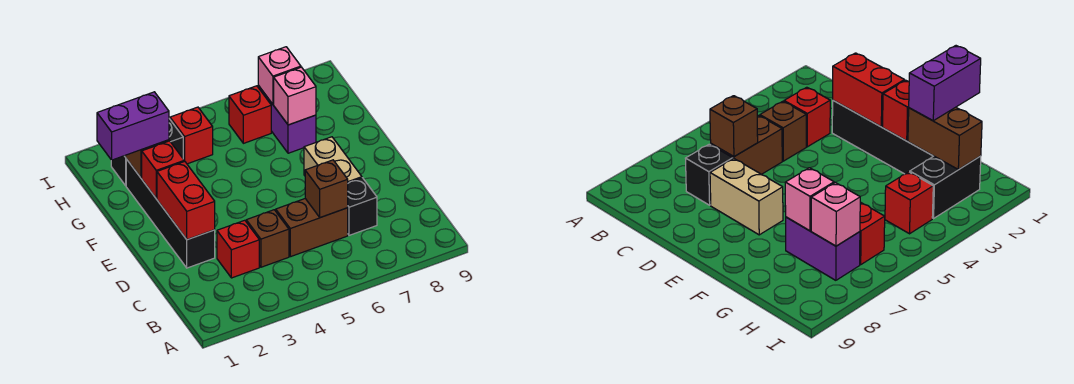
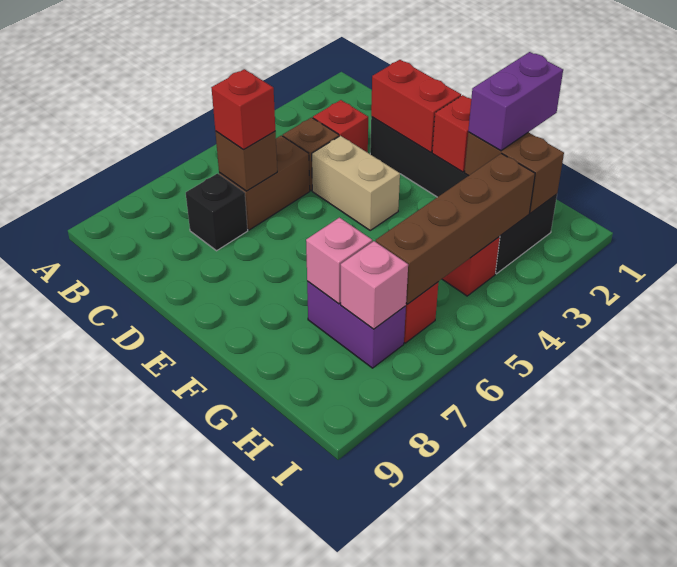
none -> red brick C6 level 3
tan brick D7:E7 level 1 -> tan brick D4:E4 level 1
none -> brown brick H3:H6 level 2

